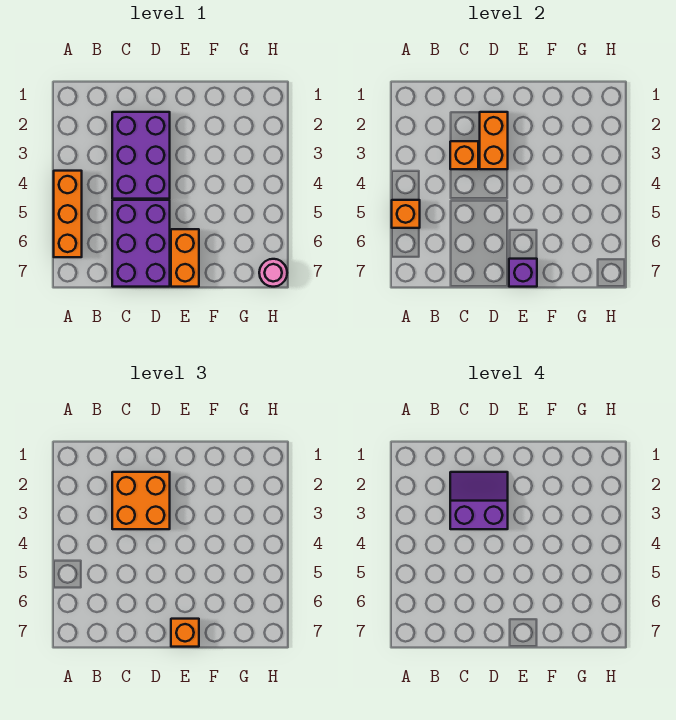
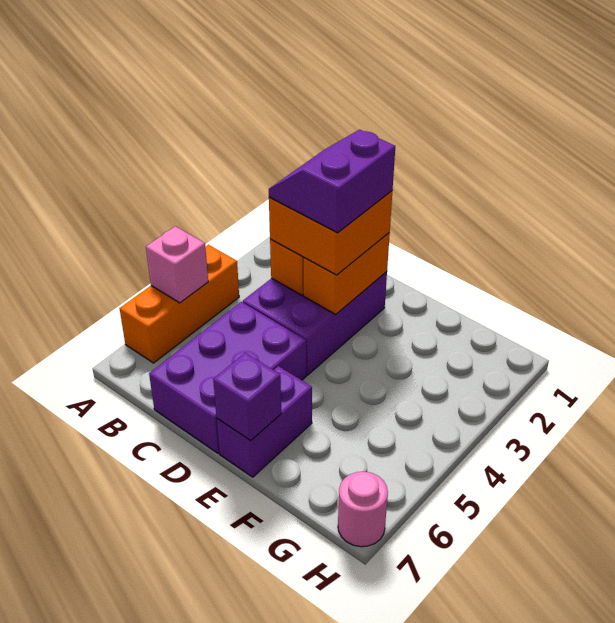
orange brick A5 level 2 -> pink brick A5 level 2
purple slope C2:D3 level 4 top 3 -> purple slope C2:D3 level 4 top D
orange brick E6:E7 level 1 -> purple brick E6:E7 level 1
orange brick E7 level 3 -> none

